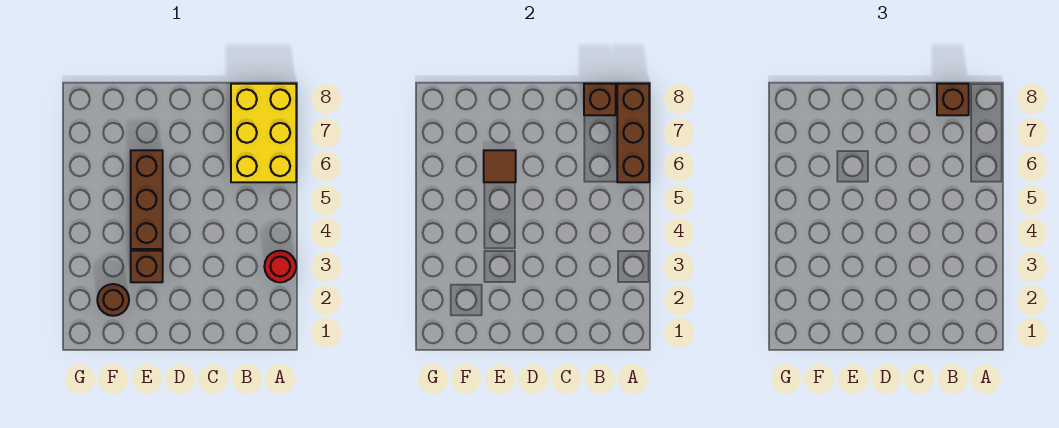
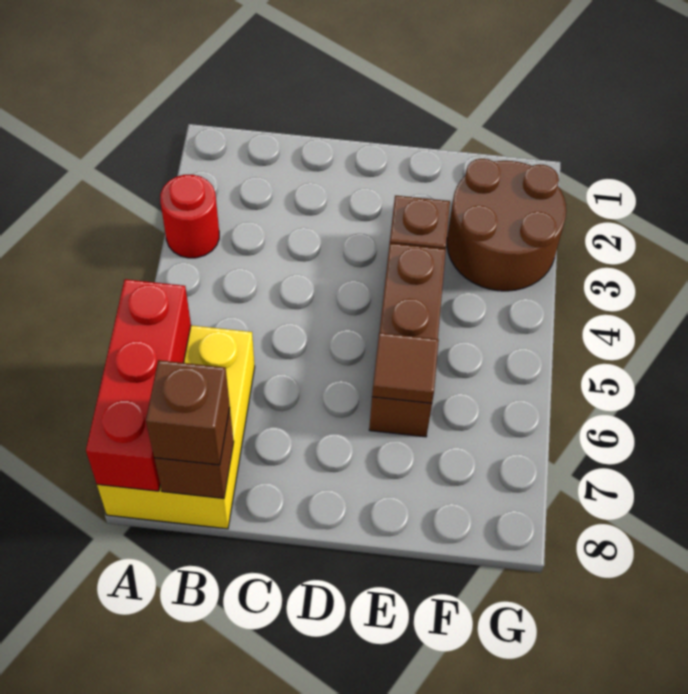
brown brick A6:A8 level 2 -> red brick A6:A8 level 2
brown round brick F2 level 1 -> brown round brick F2:G3 level 1

